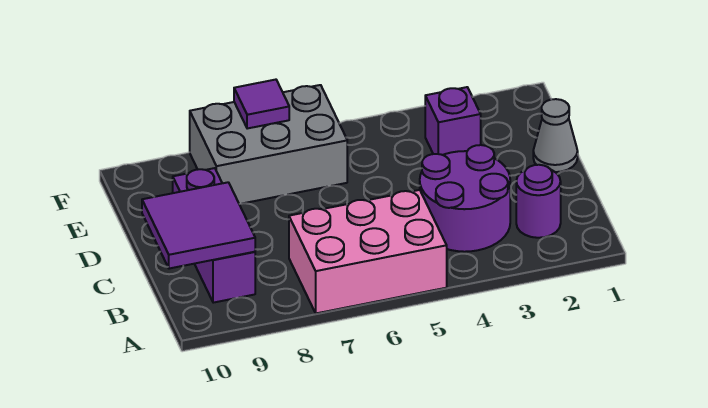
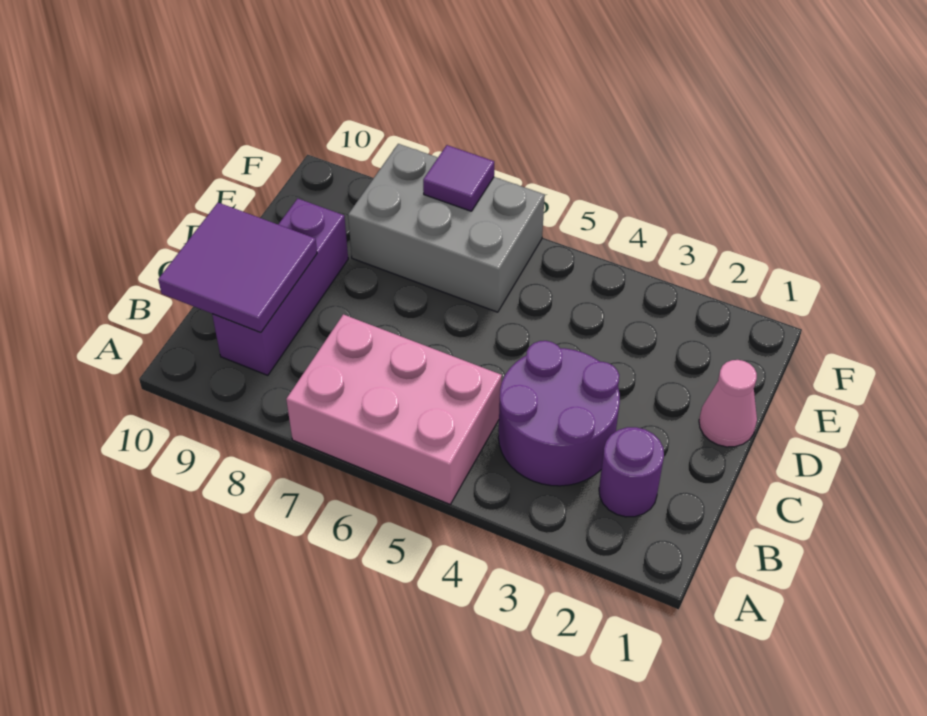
grey cone D1 level 1 -> pink cone D1 level 1
purple brick E3 level 1 -> none

